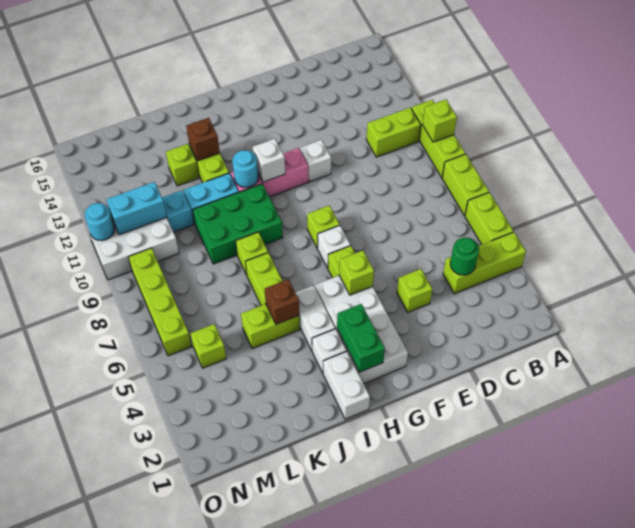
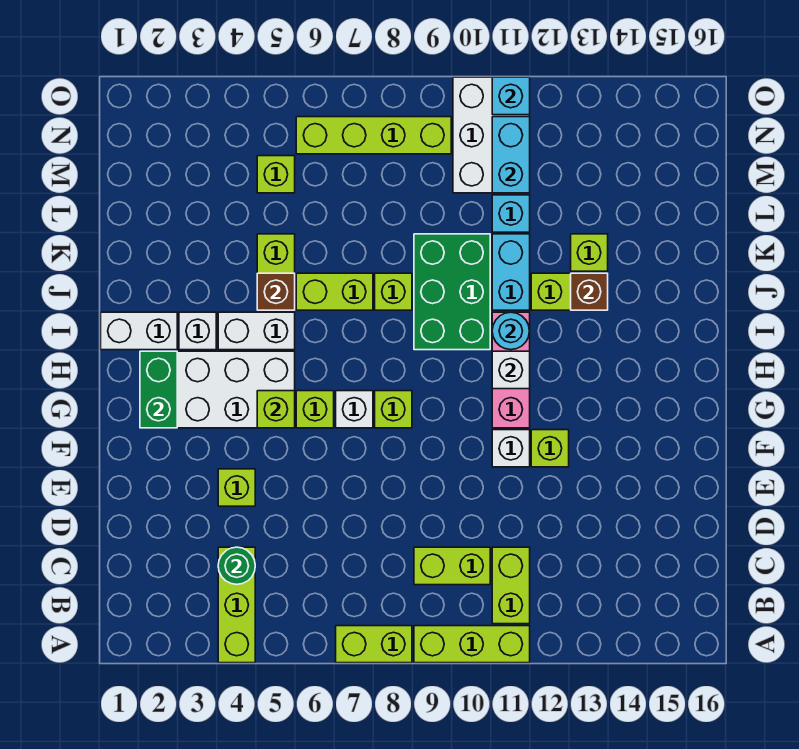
lime brick A5:A6 level 1 -> lime brick C9:C10 level 1
lime brick A10 level 2 -> lime brick F12 level 1
green brick H2:H3 level 2 -> green brick G2:H2 level 2
cyan round brick O11 level 2 -> cyan brick O11 level 2

